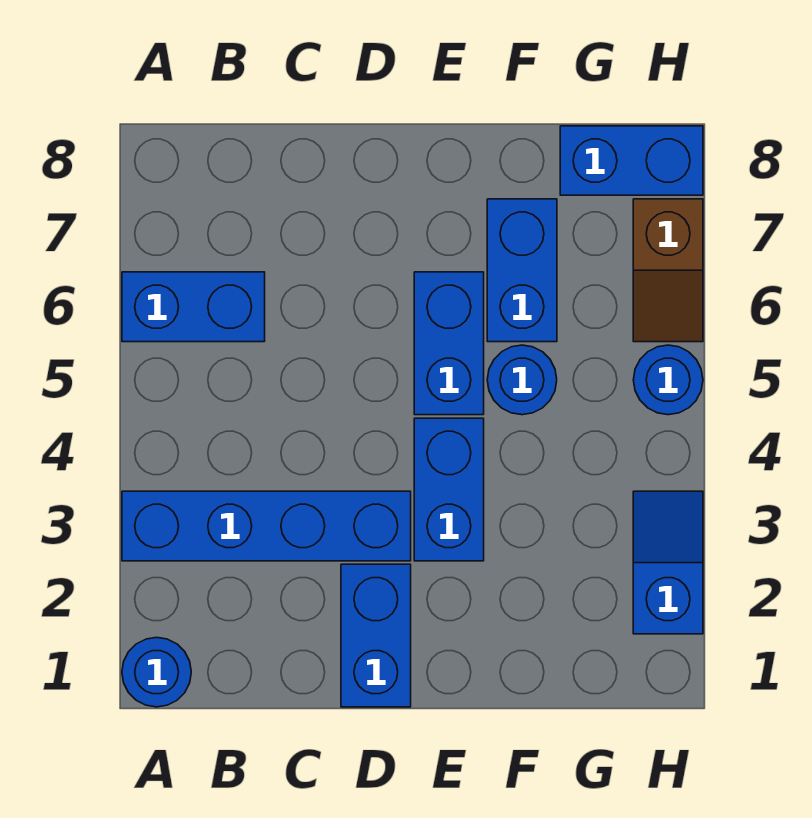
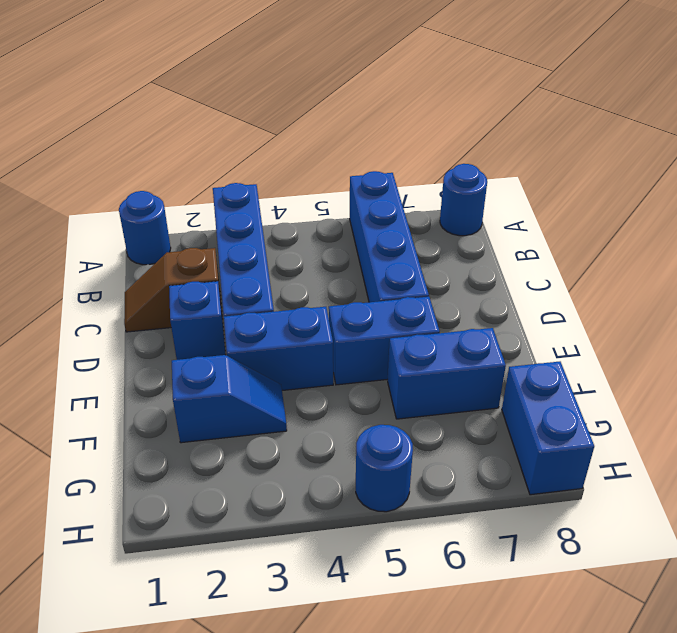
blue brick A6:B6 level 1 -> blue brick A6:D6 level 1
blue brick D1:D2 level 1 -> blue brick D2 level 1
blue round brick F5 level 1 -> blue round brick A8 level 1
blue slope H2:H3 level 1 top 2 -> blue slope F2:F3 level 1 top 2
brown slope H6:H7 level 1 top 7 -> brown slope C1:C2 level 1 top 2

